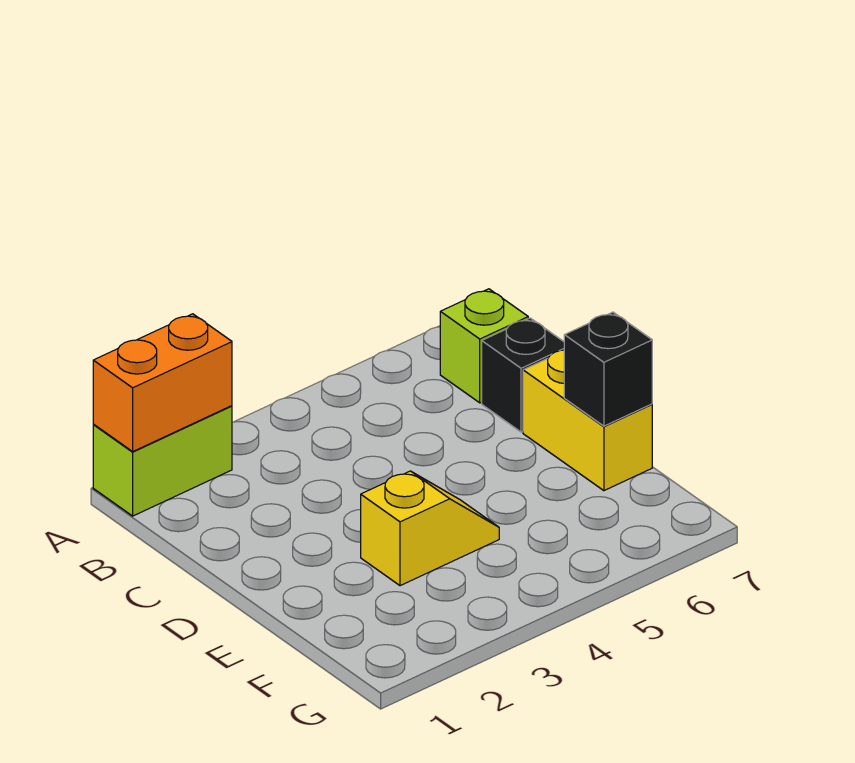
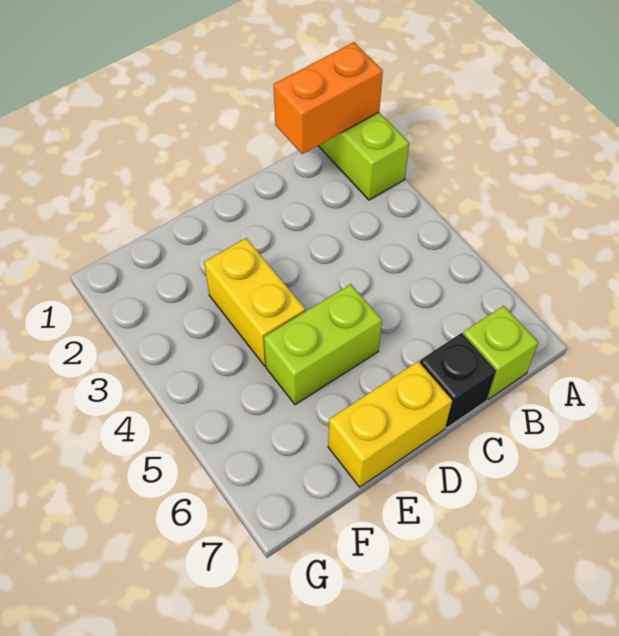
orange brick A1:A2 level 2 -> orange brick A1:B1 level 2
none -> lime brick D5:E5 level 1
yellow slope E3:E4 level 1 top 3 -> yellow brick E3:E4 level 1
black brick E7 level 2 -> none

